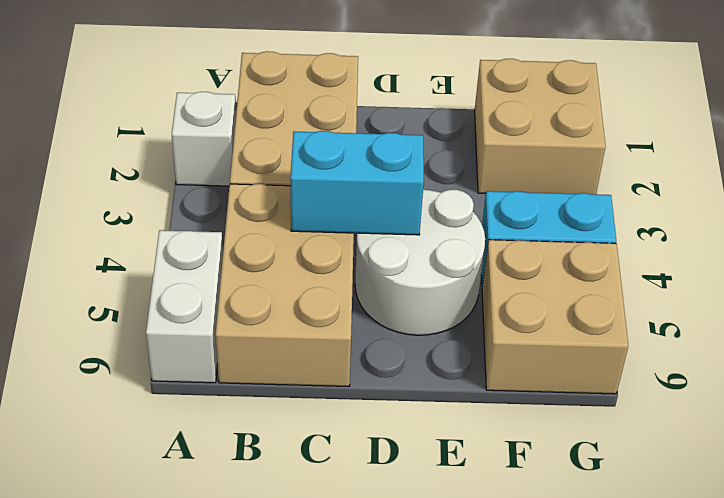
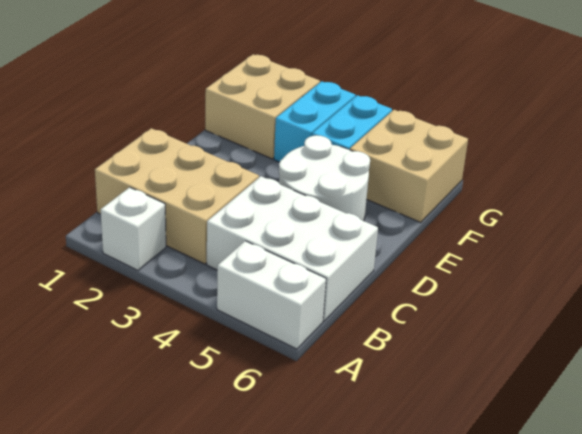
tan brick B4:C6 level 1 -> white brick B4:C6 level 1
cyan brick C4:D4 level 2 -> cyan brick F3:G3 level 1

